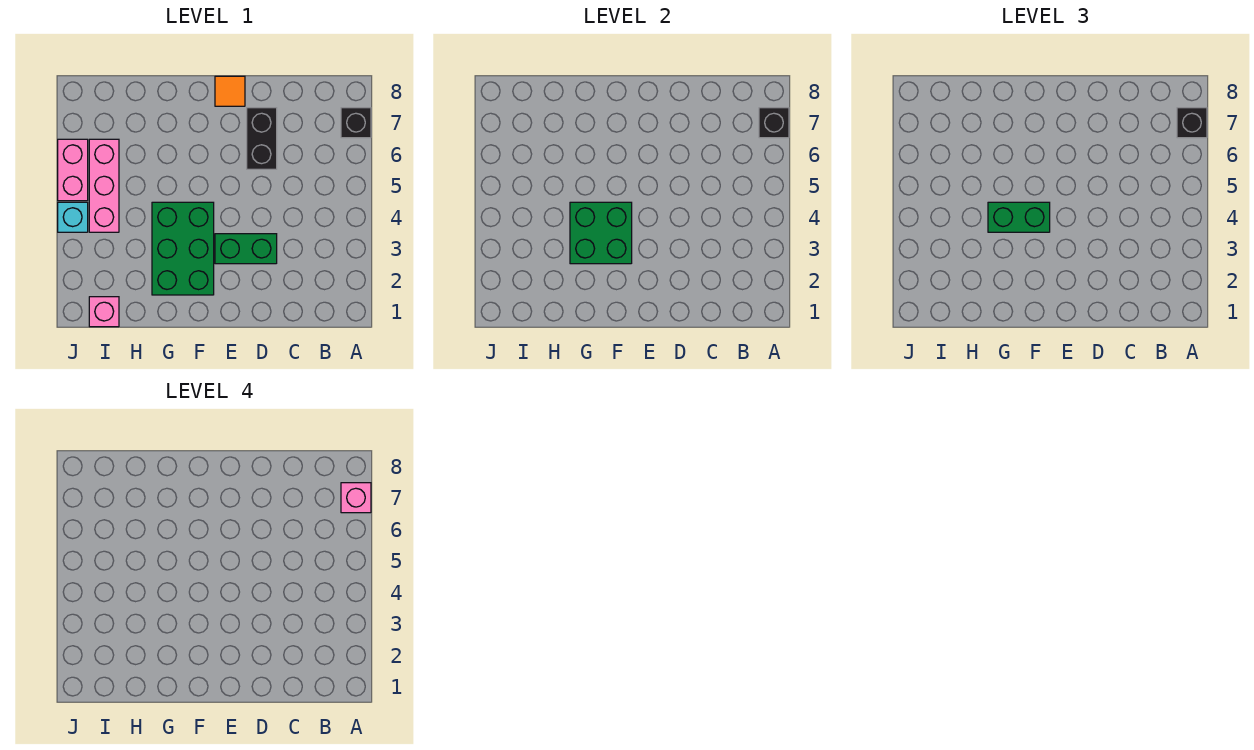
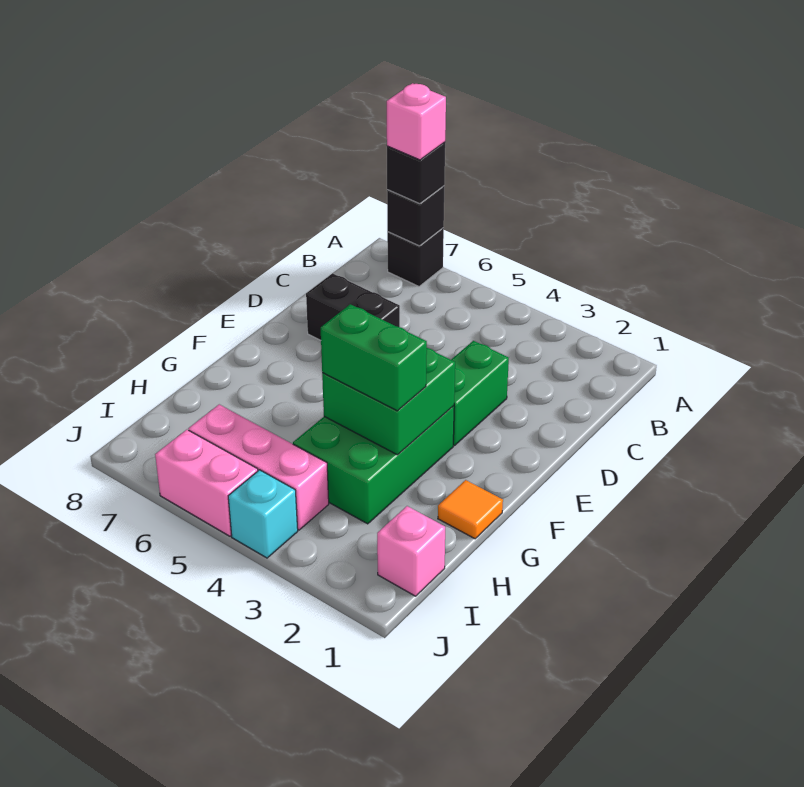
orange tile E8 level 1 -> orange tile G1 level 1
green brick F2:G4 level 1 -> green brick F3:H4 level 1
green brick F4:G4 level 3 -> green brick G3:G4 level 3

